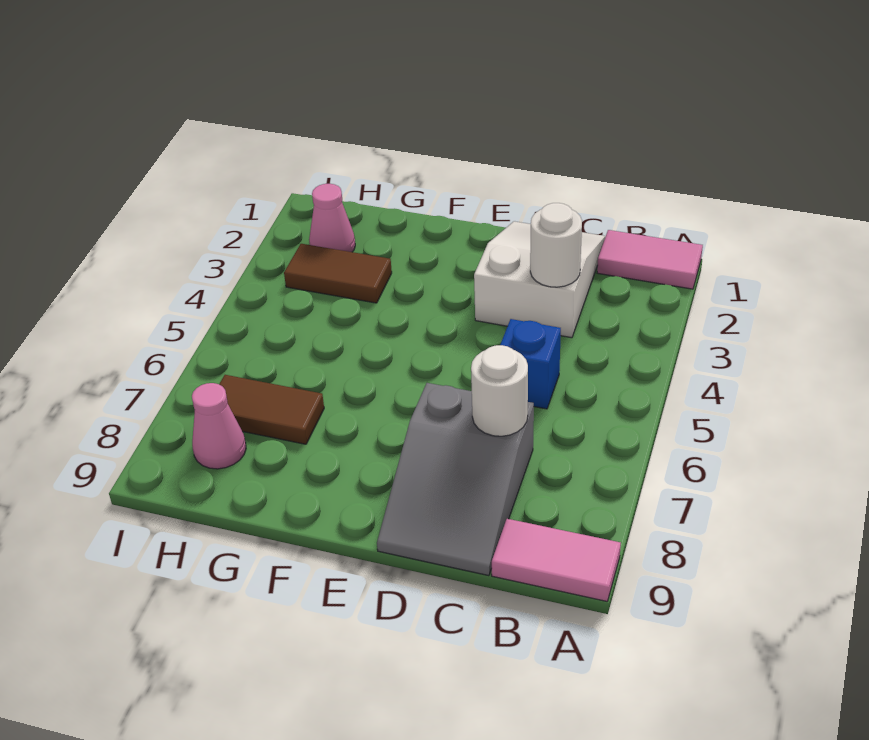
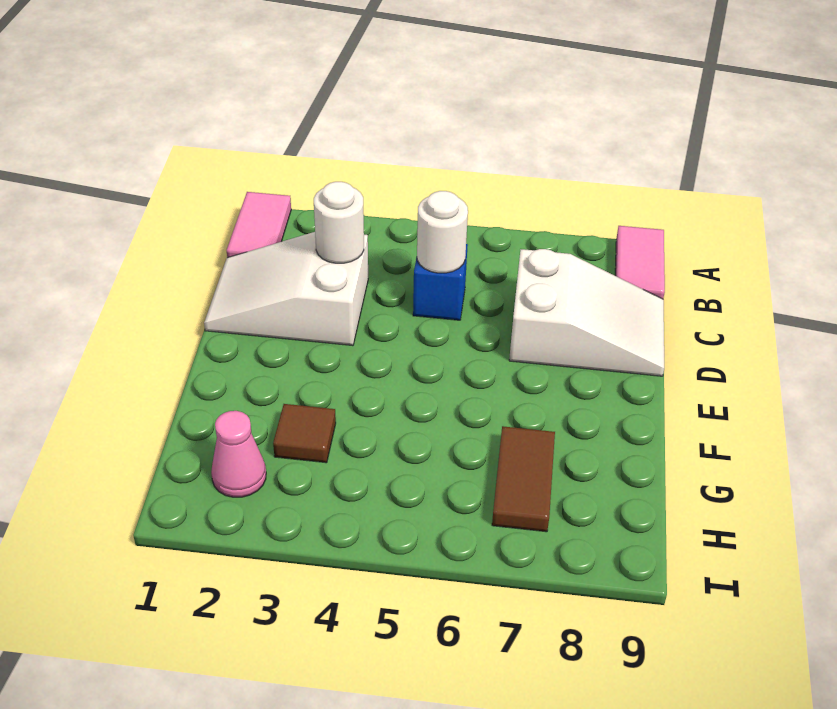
grey slope C7:D9 level 1 top 7 -> white slope C7:D9 level 1 top 7
white round brick C7 level 2 -> white round brick C5 level 2
brown tile G3:H3 level 1 -> brown tile G3 level 1
pink cone H8 level 1 -> none

